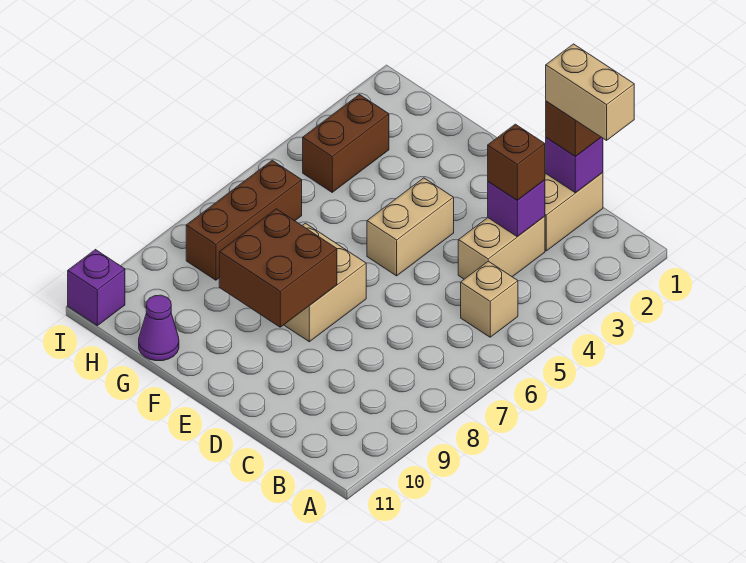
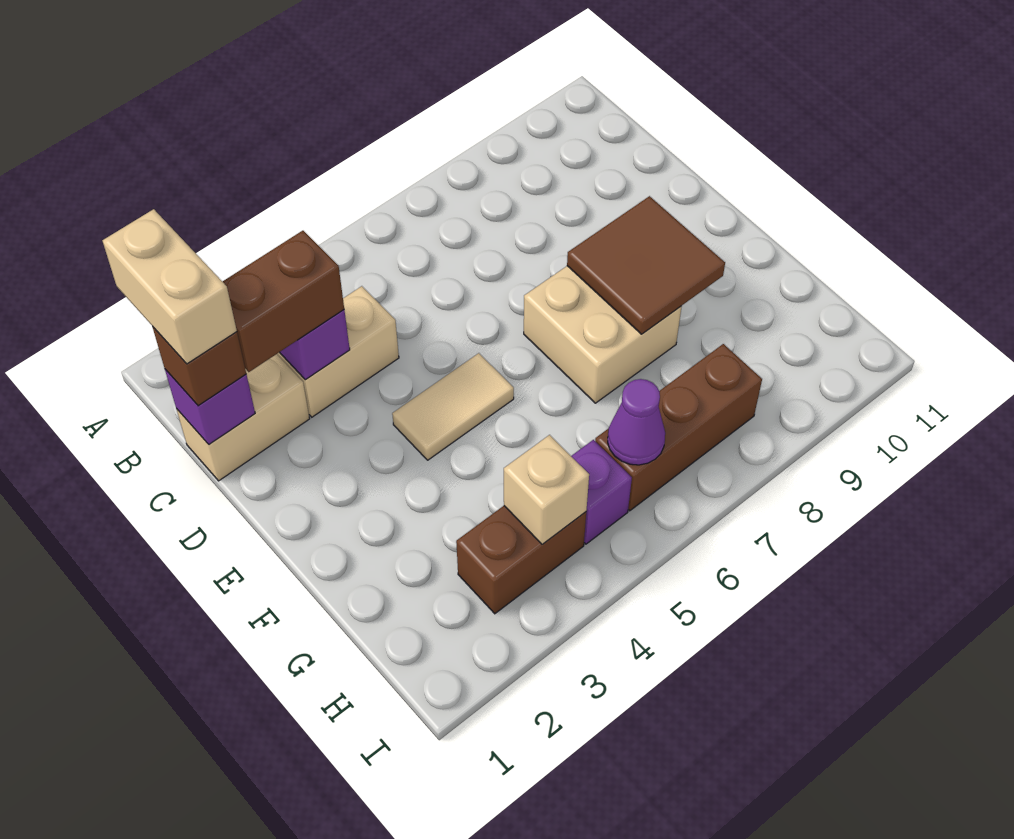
tan brick B5 level 1 -> tan brick H4 level 2
brown brick C3 level 3 -> brown brick C2:C3 level 3
tan brick E4:E5 level 1 -> tan tile E4:E5 level 1
brown brick E8:F9 level 2 -> brown tile E8:F9 level 2
purple cone G11 level 1 -> purple cone H6 level 2
purple brick I11 level 1 -> purple brick H5 level 1

